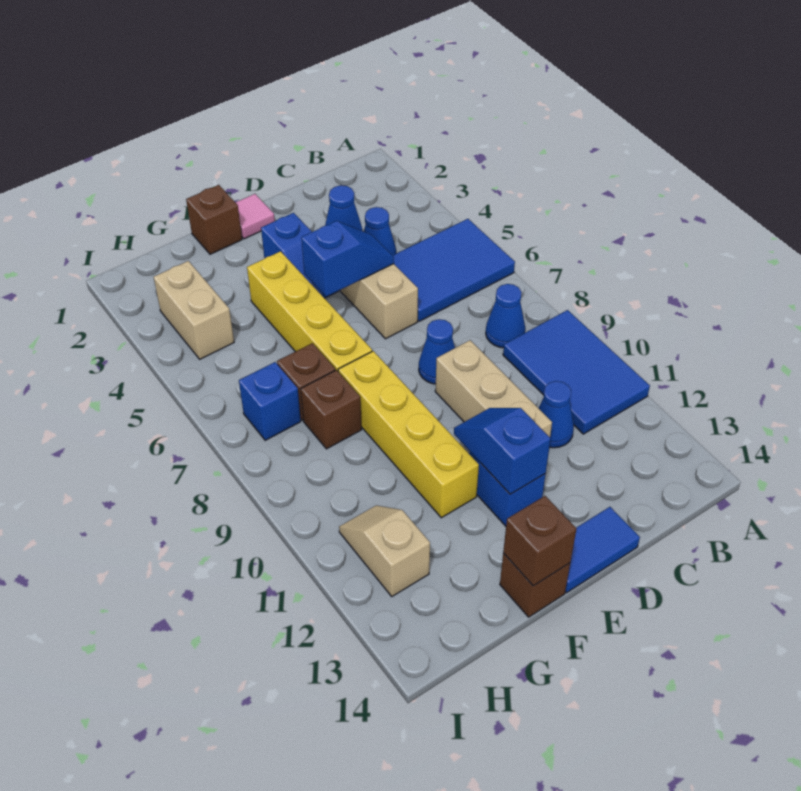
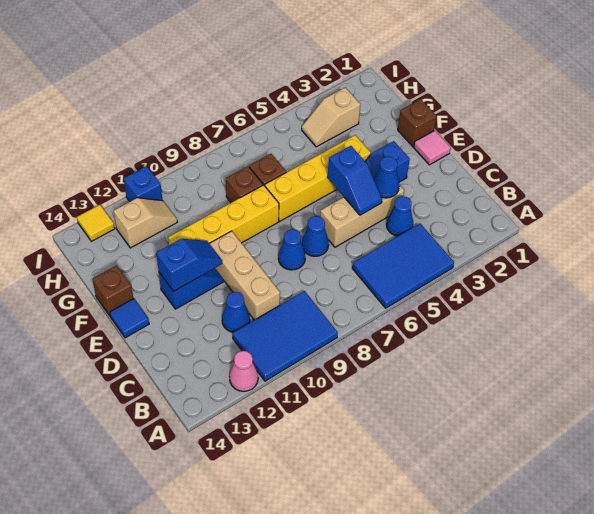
blue tile A5:C6 level 1 -> blue tile A4:B6 level 1
none -> pink cone A12 level 1
blue cone B8 level 1 -> blue cone D7 level 1
tan brick D9:D11 level 1 -> tan brick C10:E10 level 1
blue tile D14:E14 level 1 -> blue tile E14 level 1
brown brick F14 level 2 -> none
tan brick H3:H4 level 1 -> tan slope H3:H4 level 1 top 3
blue brick H7 level 1 -> blue brick I11 level 1
none -> yellow tile I13 level 1

